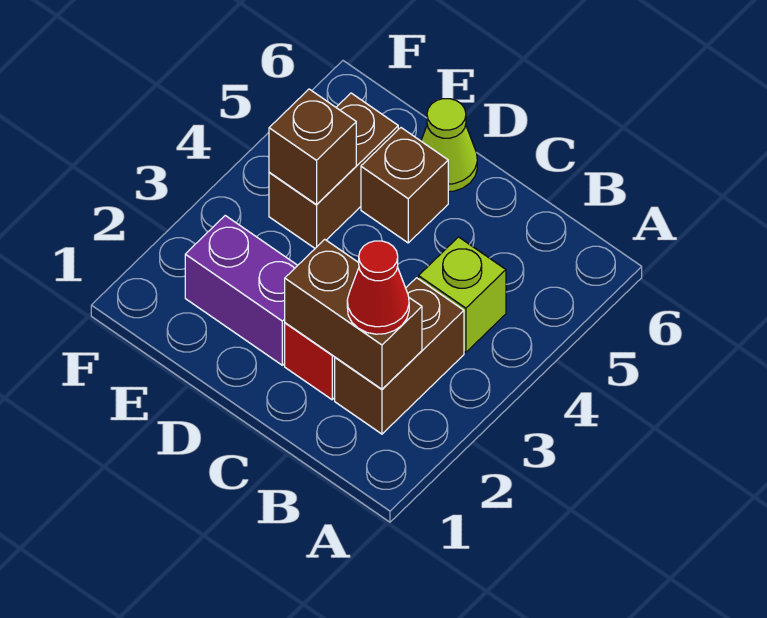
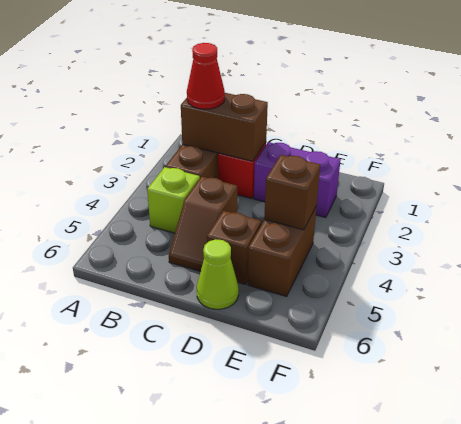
none -> brown slope C4:C5 level 1 top 4

